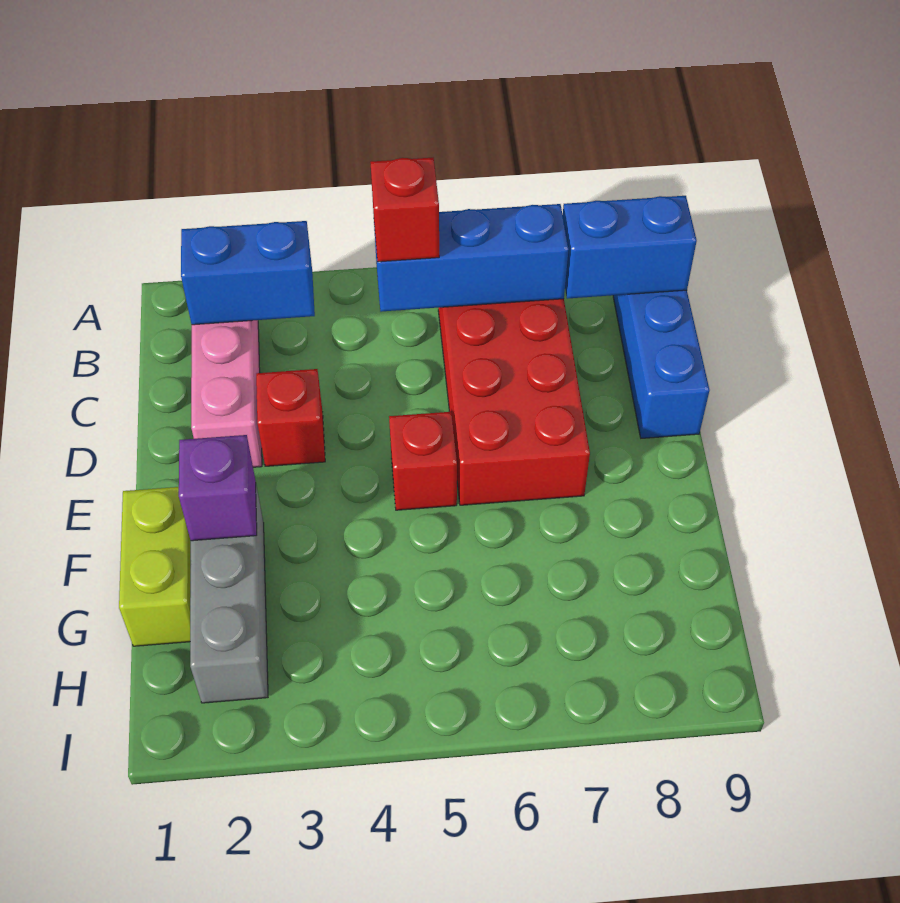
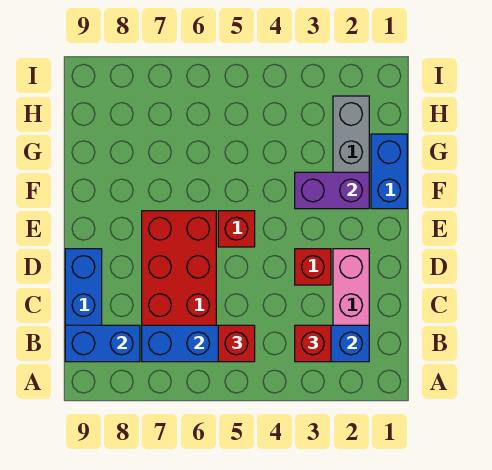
none -> red brick B3 level 3
lime brick F1:G1 level 1 -> blue brick F1:G1 level 1
purple brick F2 level 2 -> purple brick F2:F3 level 2

